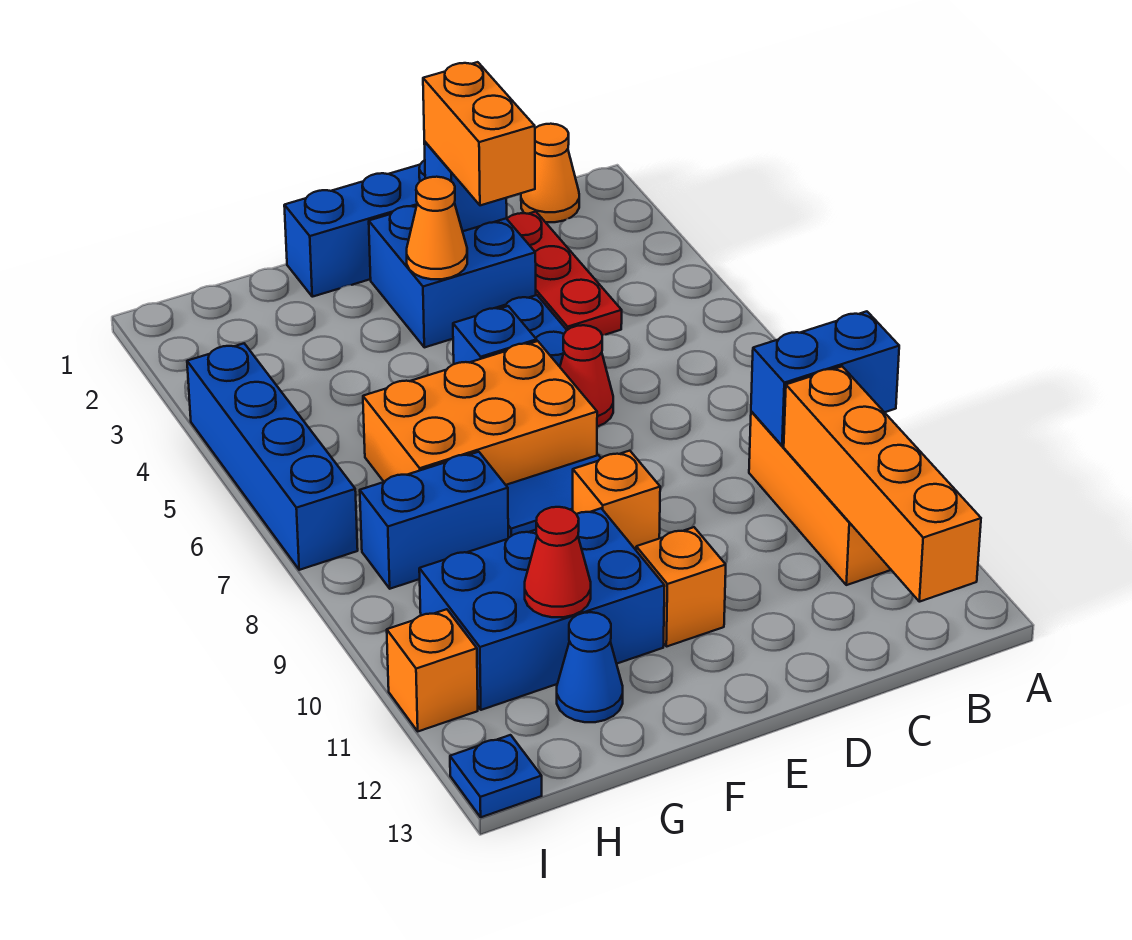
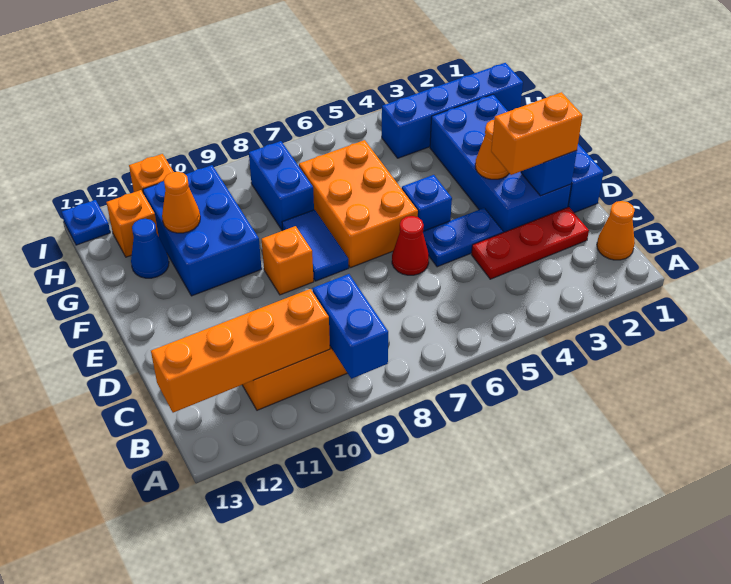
blue brick D2:E3 level 1 -> blue brick D2:G3 level 1
orange brick E11 level 1 -> orange brick H12 level 1
red cone G11 level 2 -> orange cone G11 level 2
blue brick I4:I7 level 1 -> blue brick H1:H4 level 1

